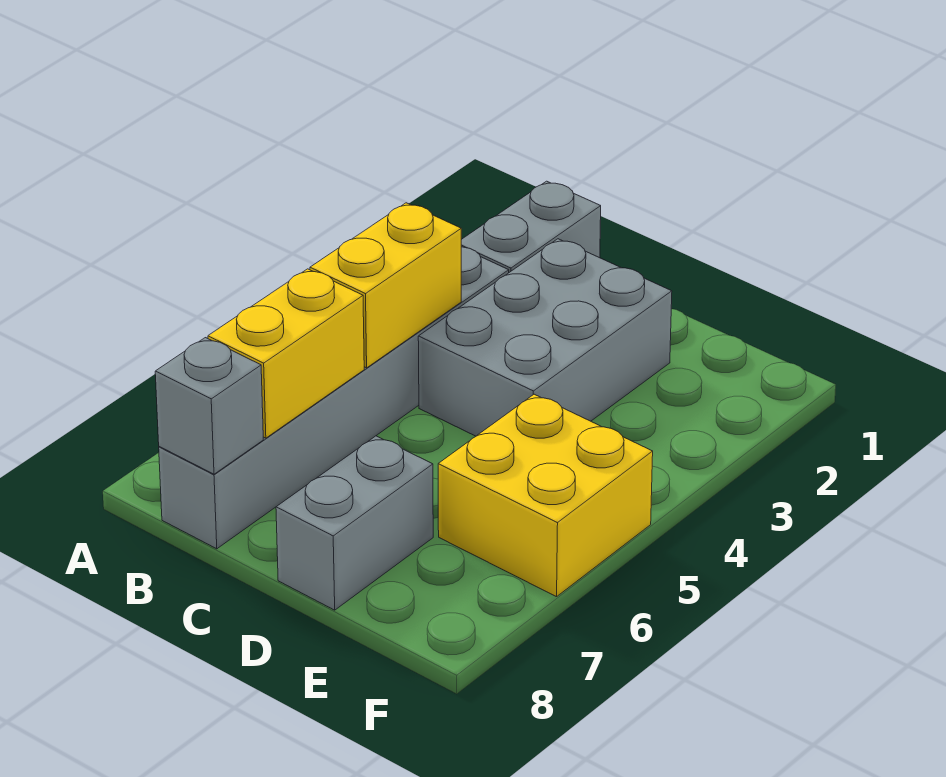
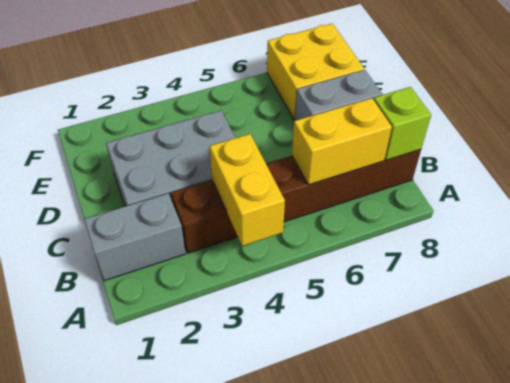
grey brick B3:B8 level 1 -> brown brick B3:B8 level 1
yellow brick B4:B5 level 2 -> yellow brick A4:B4 level 2
grey brick B8 level 2 -> lime brick B8 level 2
yellow brick E5:F6 level 1 -> yellow brick E7:F8 level 1

